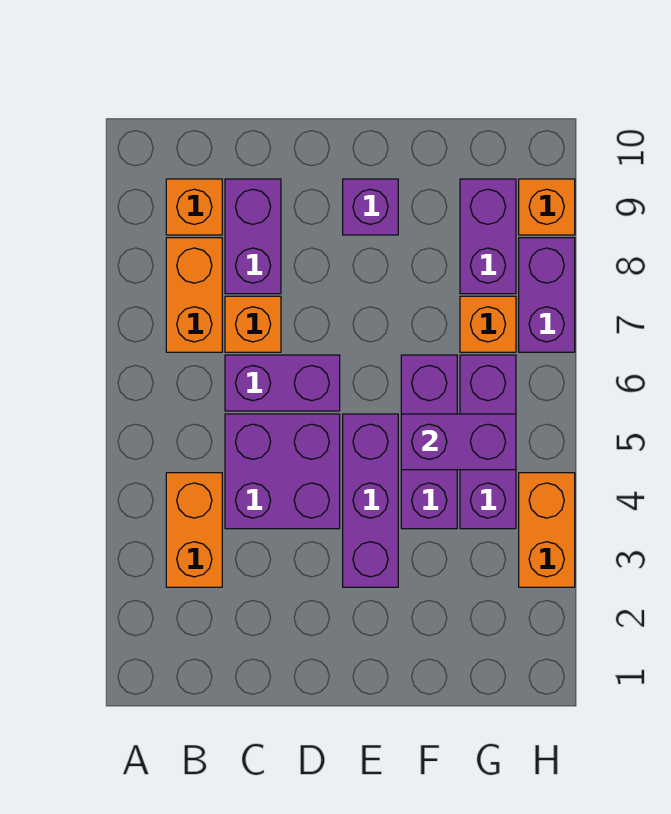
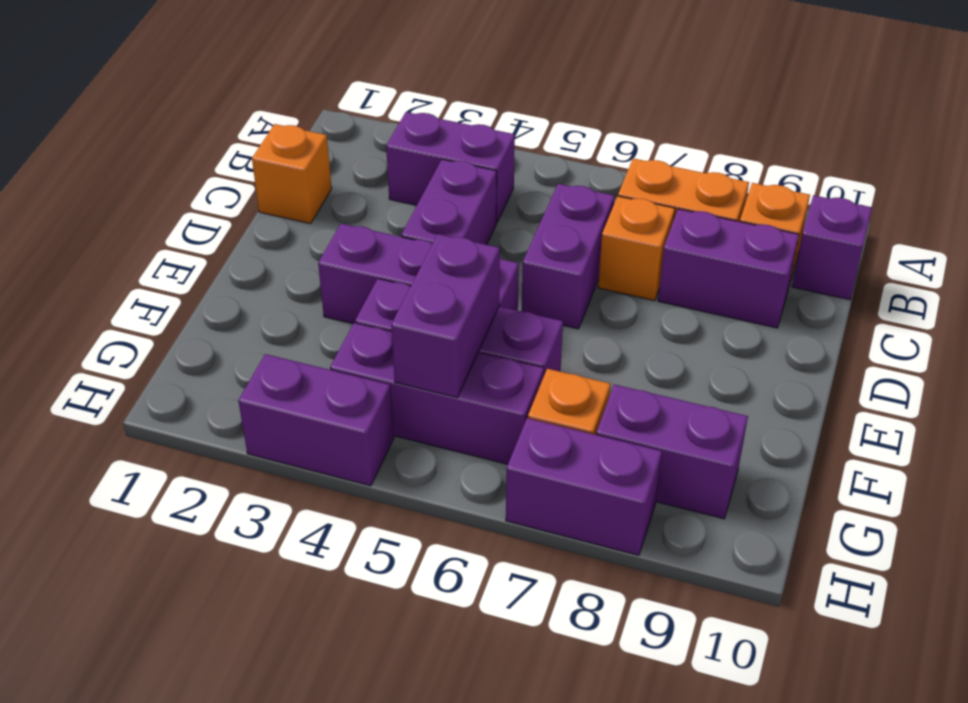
orange brick B3:B4 level 1 -> purple brick B3:B4 level 1
purple brick C4:D5 level 1 -> purple brick C4:D4 level 1
purple brick E9 level 1 -> purple brick B10 level 1
orange brick H3:H4 level 1 -> purple brick H3:H4 level 1
orange brick H9 level 1 -> orange brick C1 level 1

